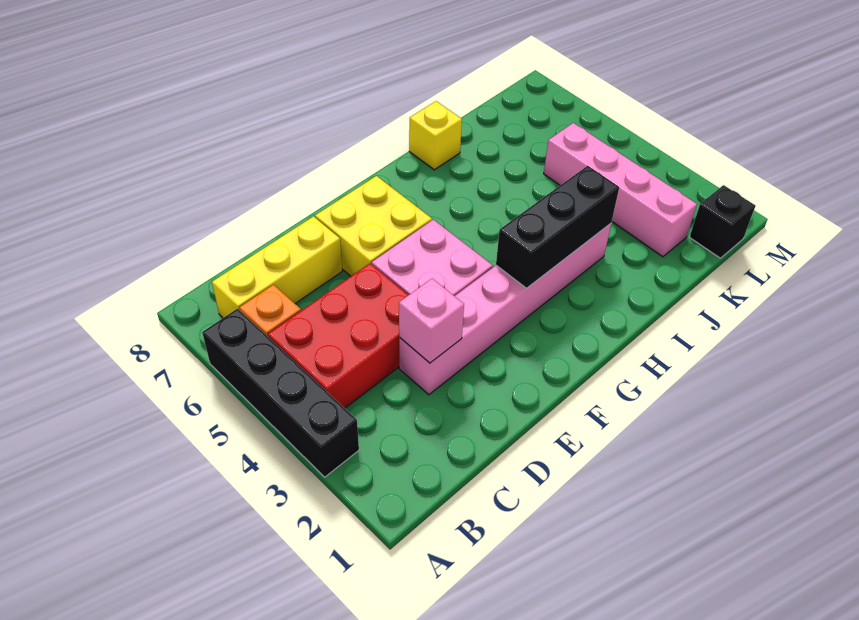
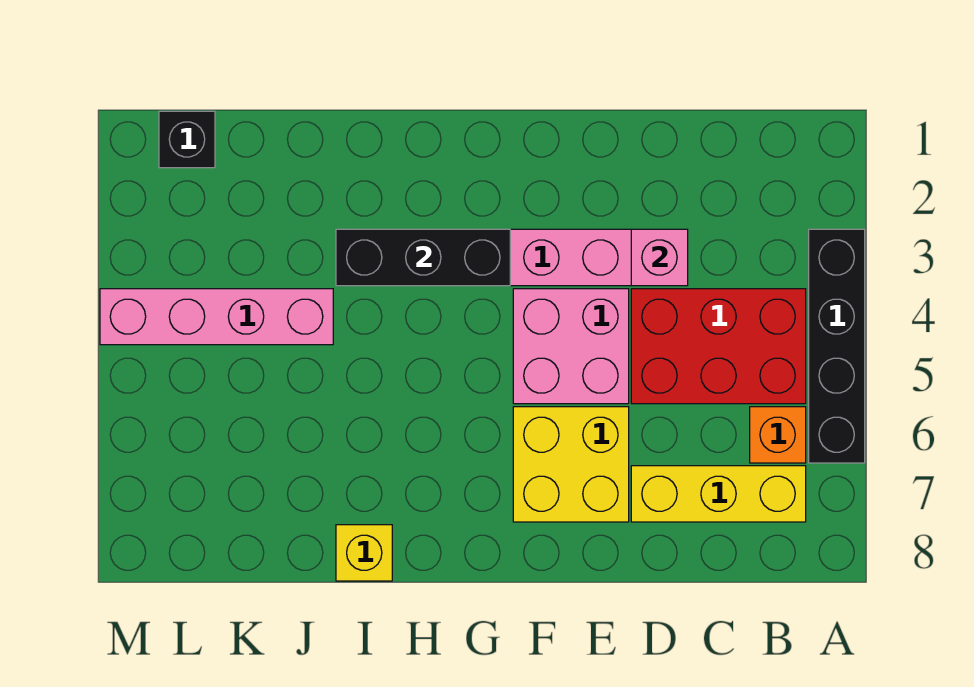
pink brick K2:K5 level 1 -> pink brick J4:M4 level 1

